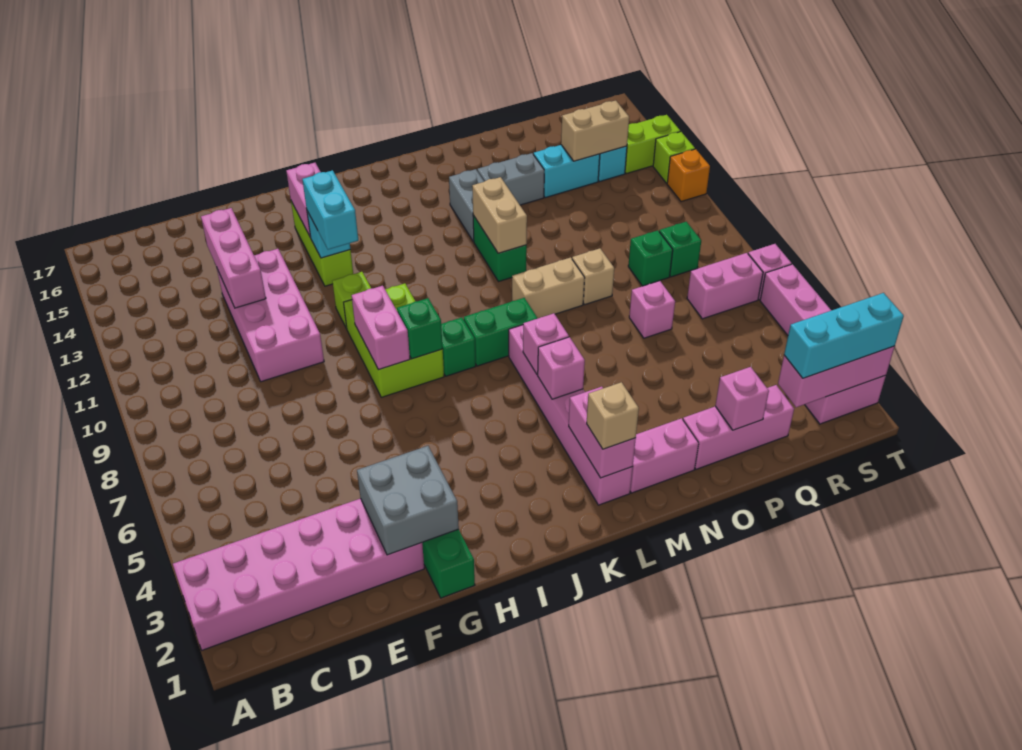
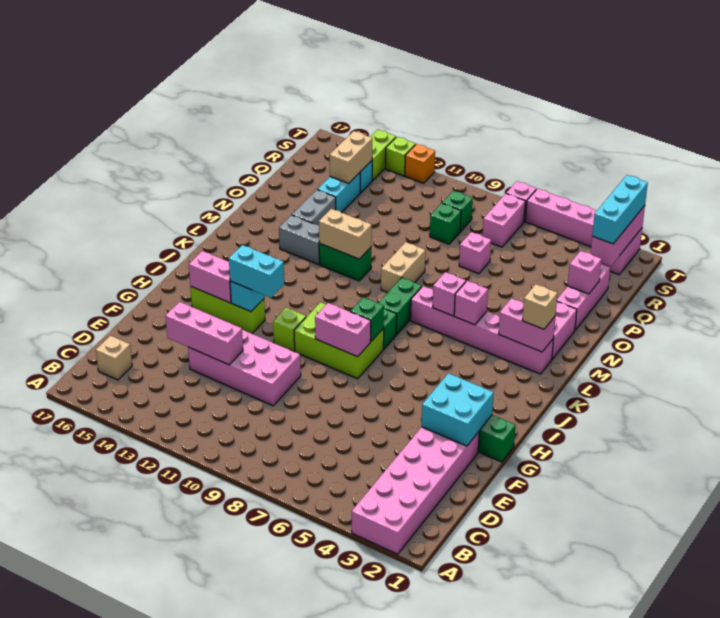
grey brick F2:G3 level 2 -> cyan brick F2:G3 level 2
tan brick O9 level 1 -> tan brick C16 level 1

